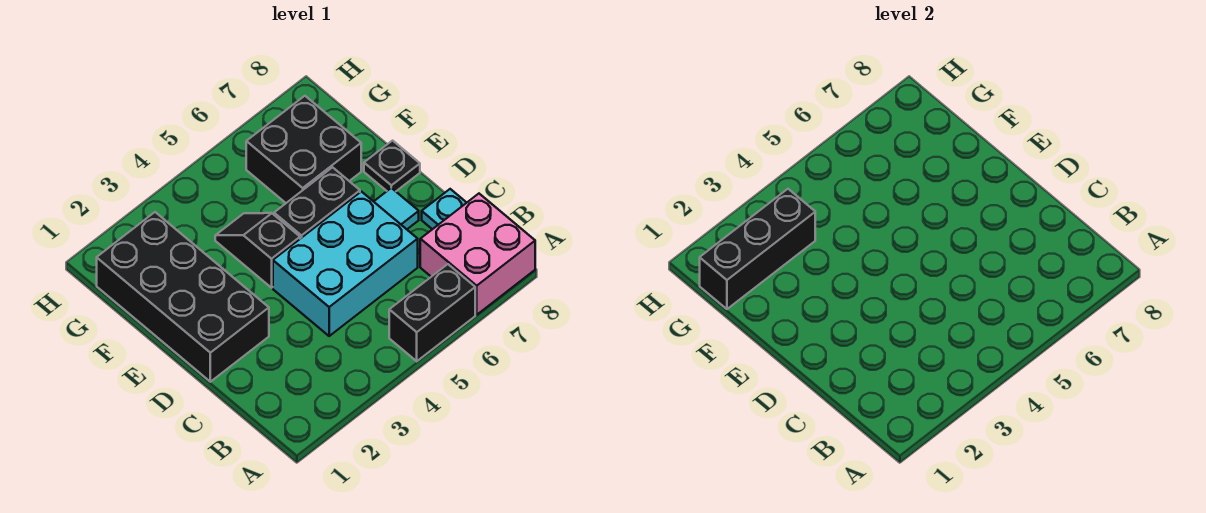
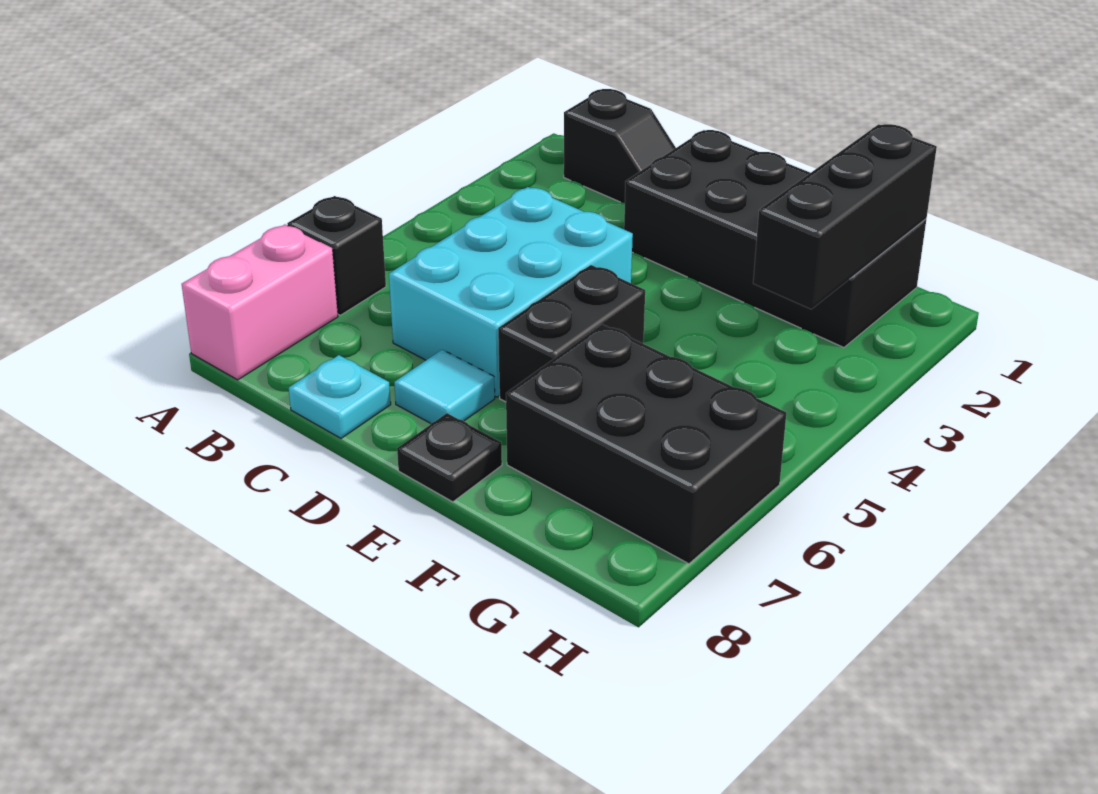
black brick A5:A6 level 1 -> black brick A6 level 1
pink brick A7:B8 level 1 -> pink brick A7:A8 level 1
black slope E4:F4 level 1 top E -> black slope B1:C1 level 1 top B
black brick F6:G7 level 1 -> black brick F6:H7 level 1

